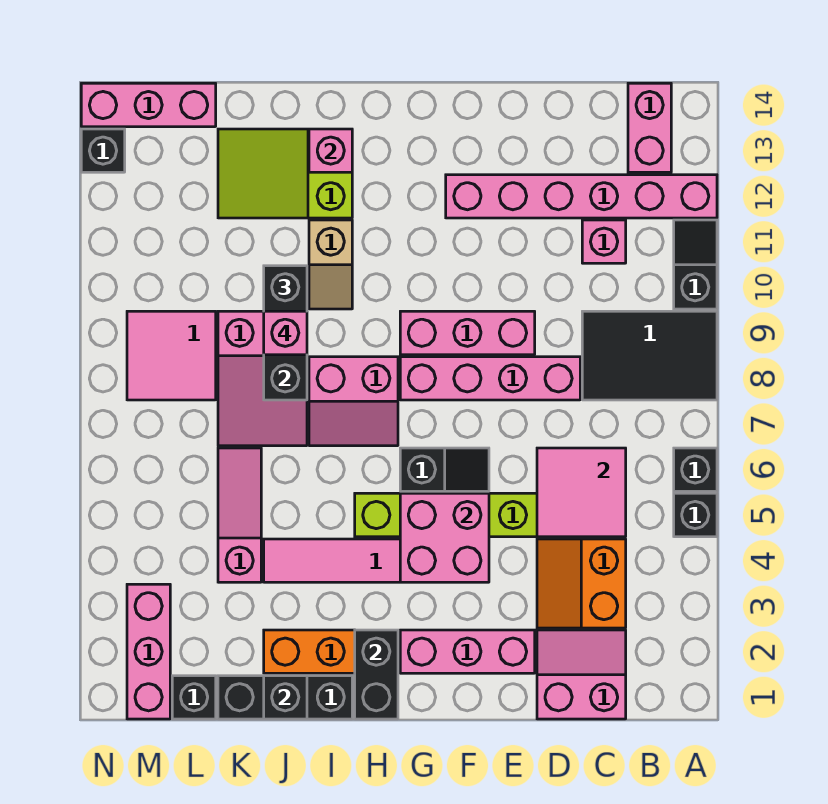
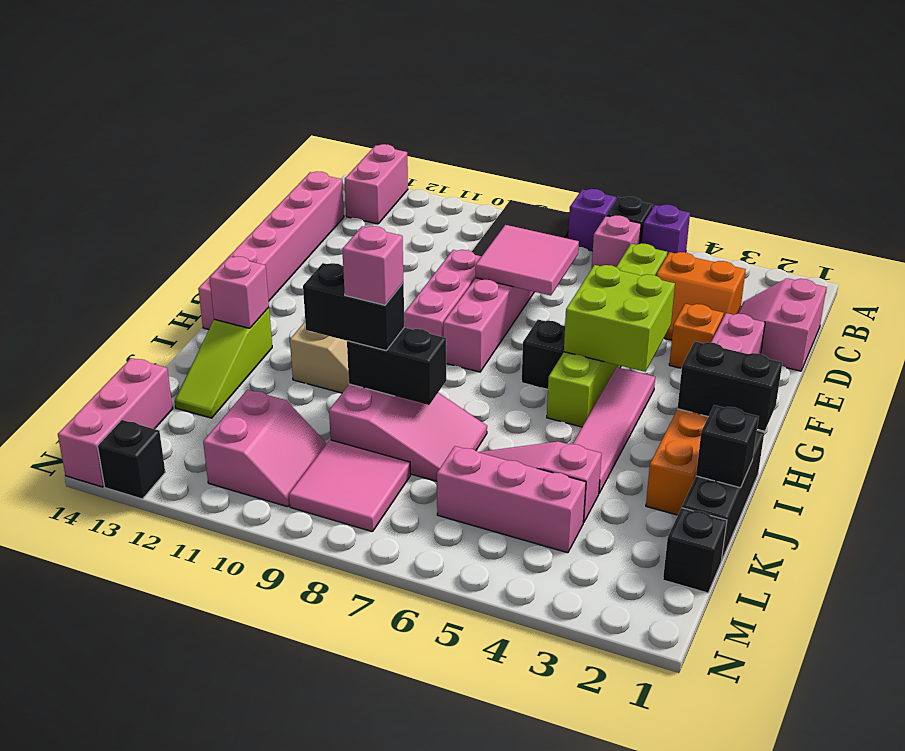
black brick A5 level 1 -> purple brick A5 level 1
none -> purple brick A7 level 1
black slope A10:A11 level 1 top 10 -> none
pink brick A12:F12 level 1 -> pink brick C14:H14 level 1
pink brick B13:B14 level 1 -> pink brick A13:B13 level 1
pink tile C5:D6 level 2 -> pink tile D7:E8 level 2
pink brick C11 level 1 -> pink brick B6 level 1
none -> orange brick E3 level 1
pink brick F4:G5 level 2 -> lime brick F4:G5 level 2
pink slope H7:I8 level 1 top 8 -> pink slope L10:M11 level 1 top 11
lime slope I12:K13 level 1 top I -> lime slope I13:K13 level 1 top I
pink brick M1:M3 level 1 -> pink brick L4:L6 level 1

